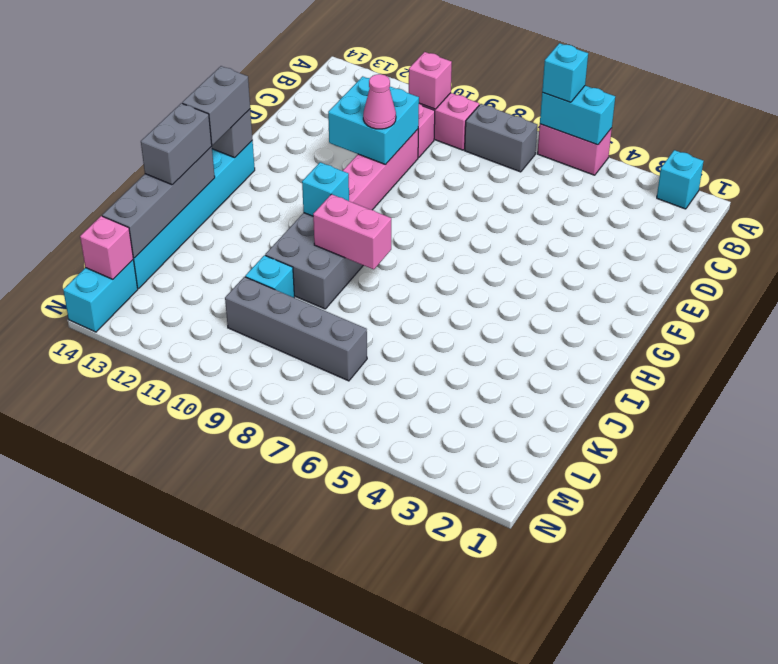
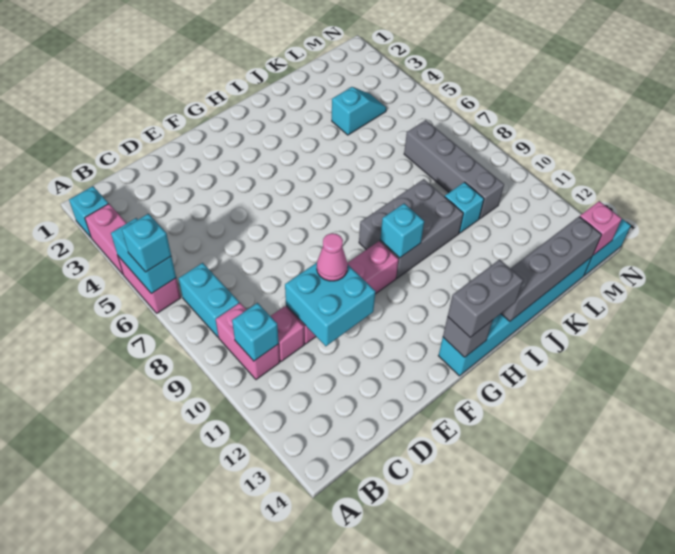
grey brick B7:B8 level 1 -> cyan brick B7:B8 level 1
pink brick B10 level 2 -> cyan brick B10 level 2
pink brick I8:I9 level 2 -> pink brick A3:A4 level 1
grey brick I14:J14 level 3 -> none
none -> cyan slope K4:L4 level 1 top K

